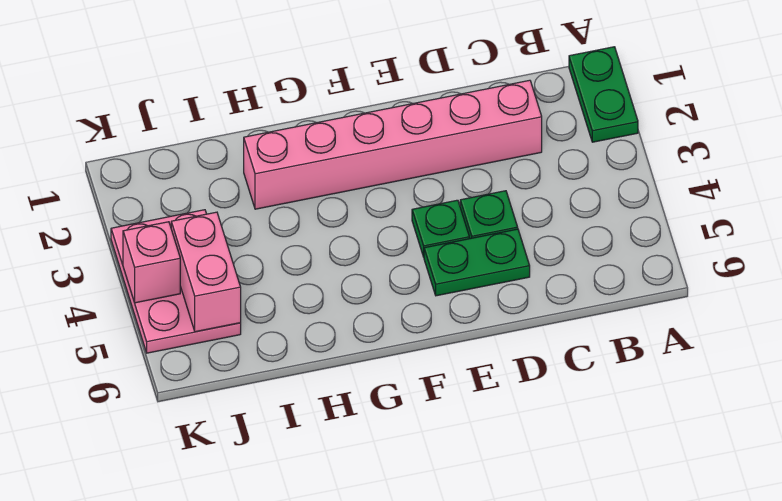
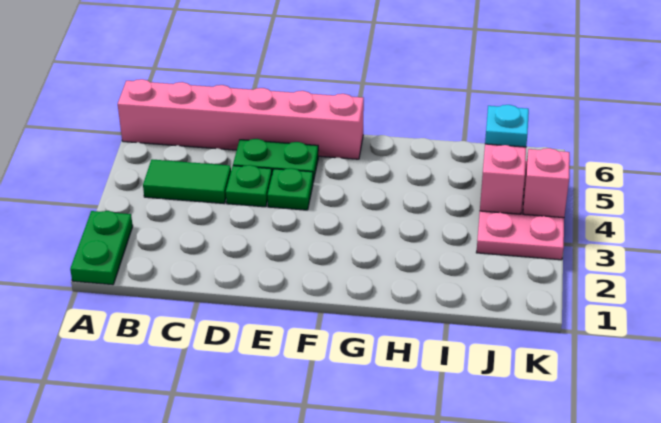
none -> green tile B4:C4 level 1
pink brick C2:H2 level 1 -> pink brick A6:F6 level 1
none -> cyan plate J5 level 3

